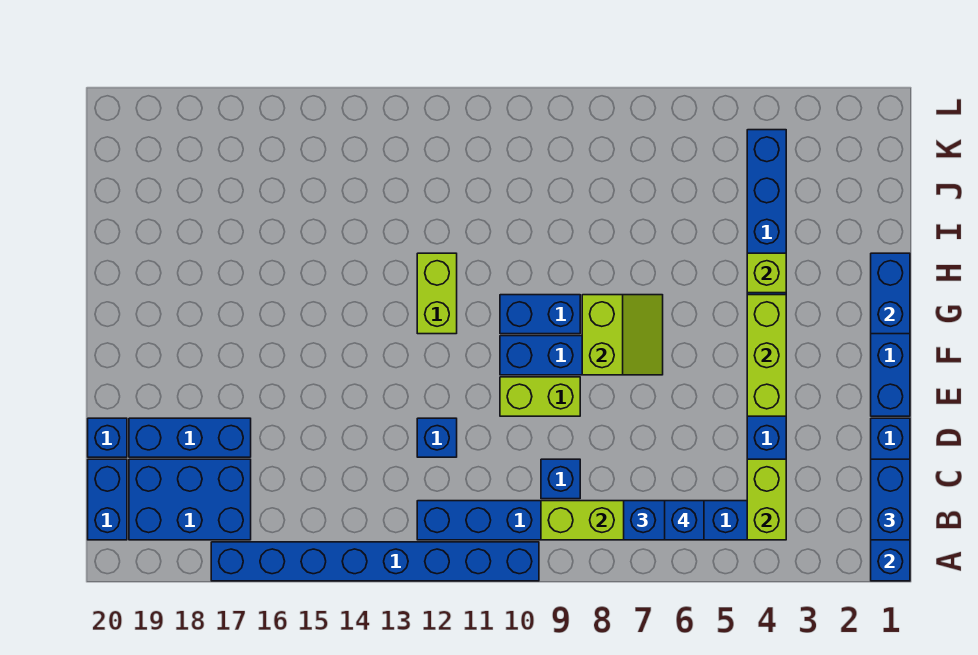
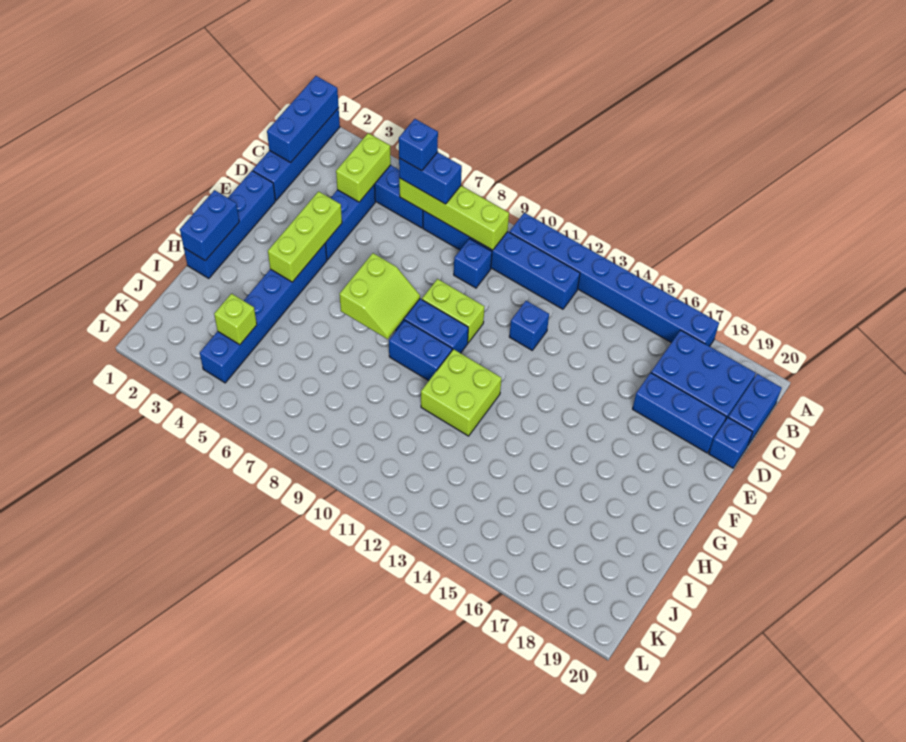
blue brick B1:C1 level 3 -> none
lime slope F7:G8 level 2 top 8 -> lime slope F7:G8 level 2 top 7
lime brick G12:H12 level 1 -> lime brick G11:H12 level 1
lime brick H4 level 2 -> lime brick J4 level 2

